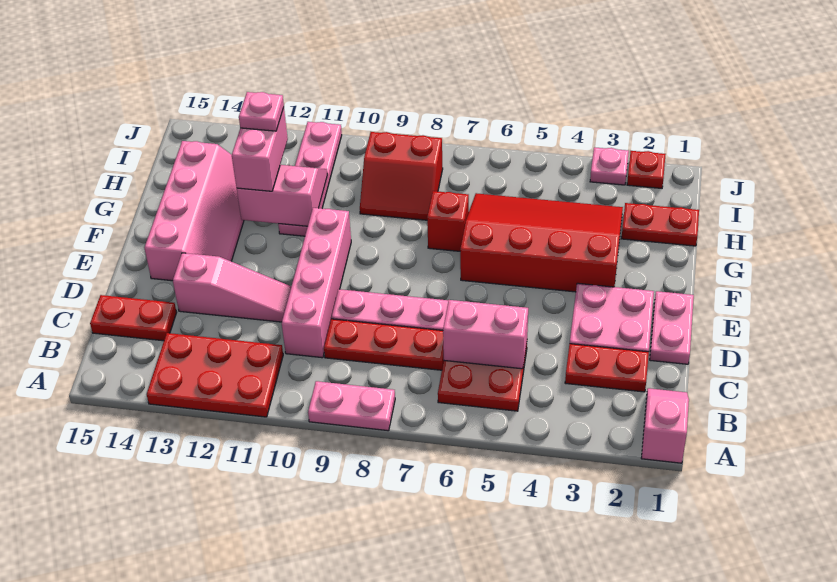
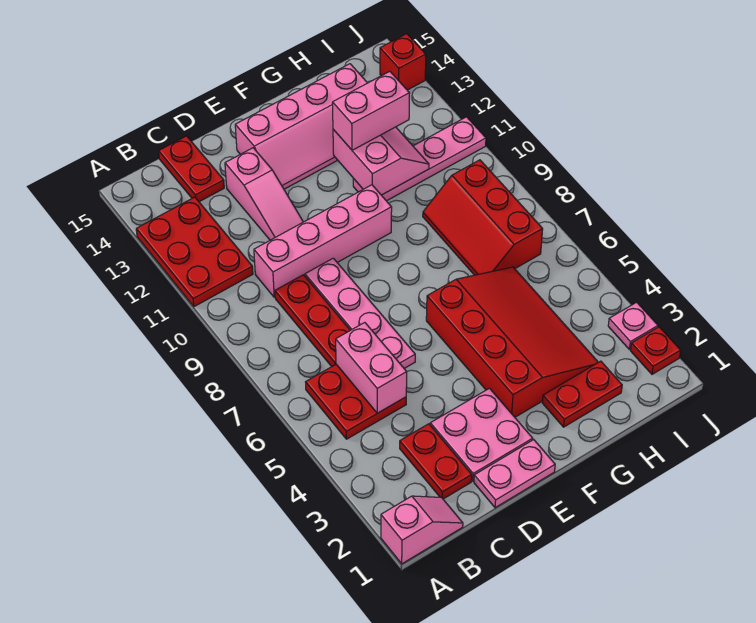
pink plate A8:A9 level 1 -> none
red brick G7 level 1 -> red brick J14 level 1
red plate H1:H2 level 1 -> red plate G2:H2 level 1
red slope H8:I9 level 1 top I -> red slope H7:I9 level 1 top I
pink plate H12 level 4 -> none

